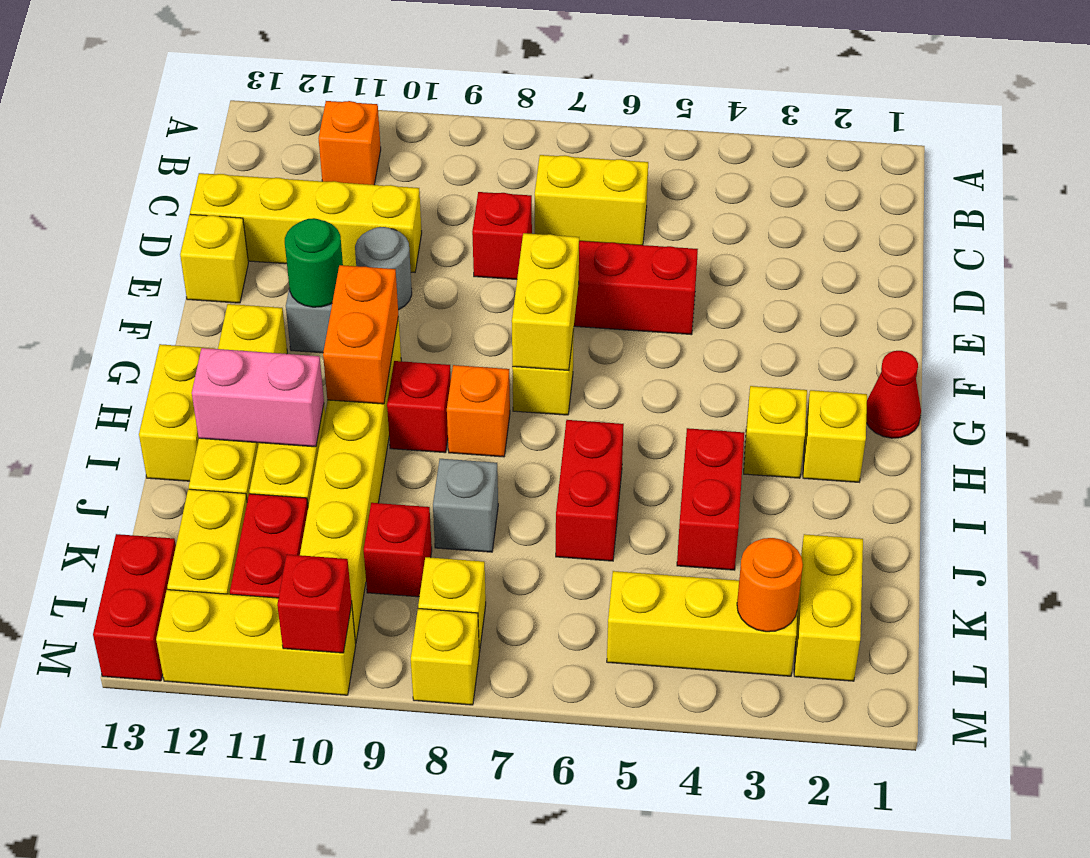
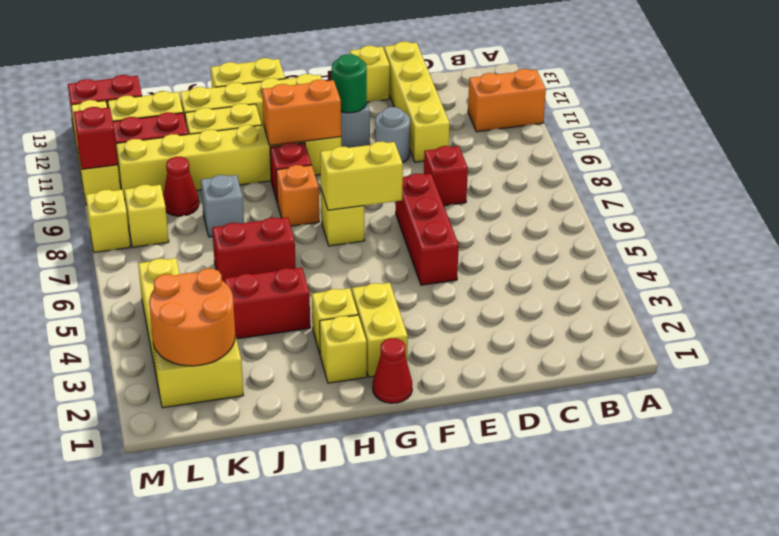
orange brick B11 level 1 -> orange brick A11:B11 level 1
yellow brick C6:C7 level 1 -> yellow brick G2:G3 level 1
pink brick I11:I12 level 2 -> none
red brick K9 level 1 -> red cone K9 level 1
orange round brick L3 level 2 -> orange round brick K2:L3 level 2

